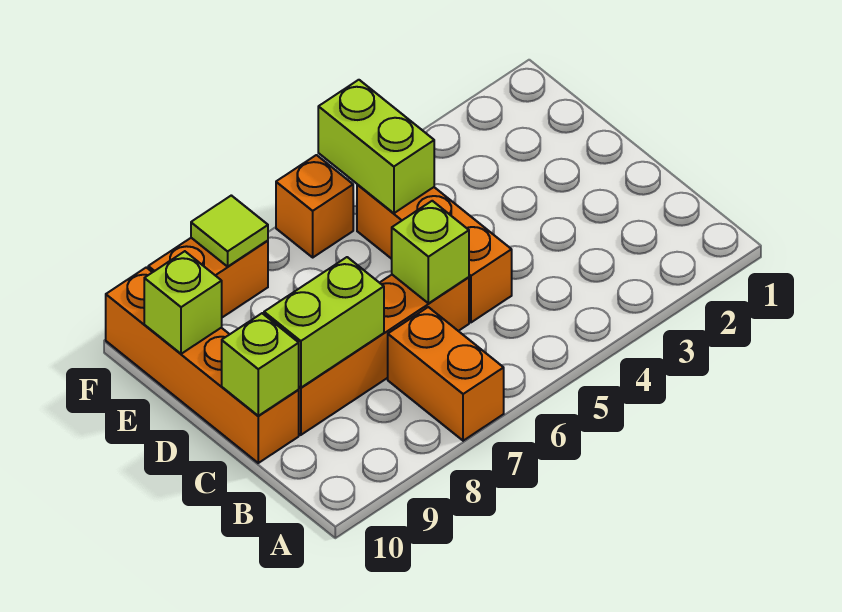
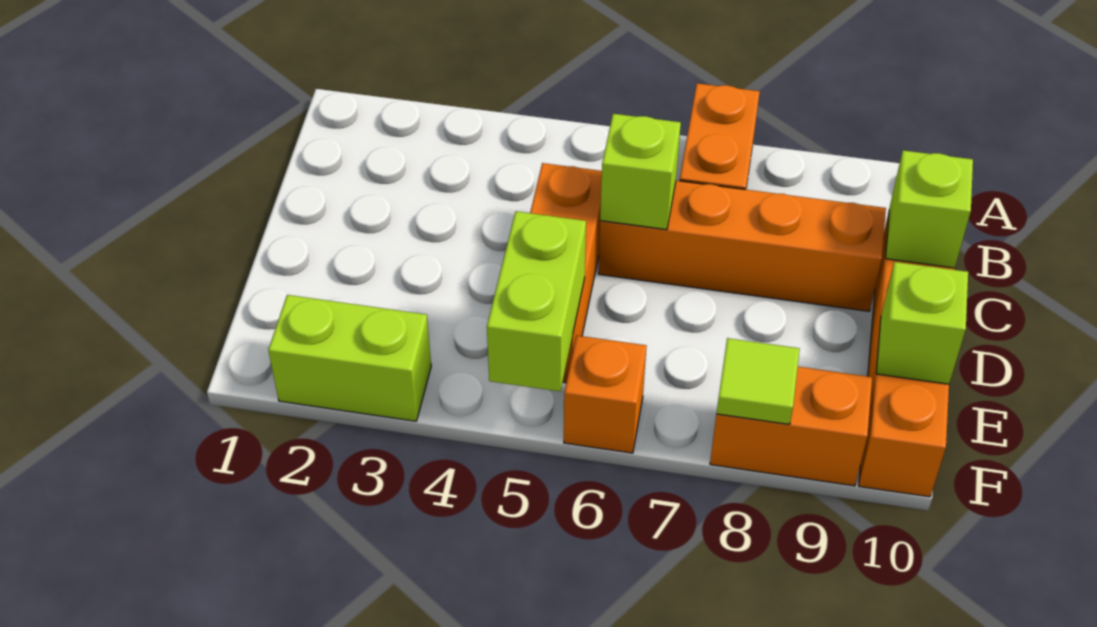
lime brick C8:C9 level 2 -> lime brick F2:F3 level 1

